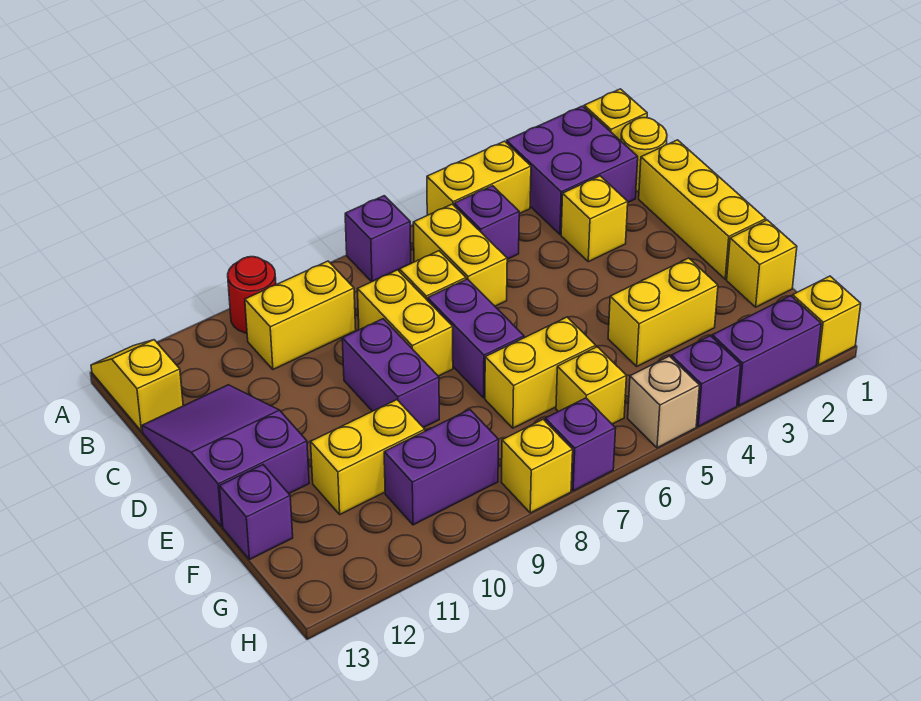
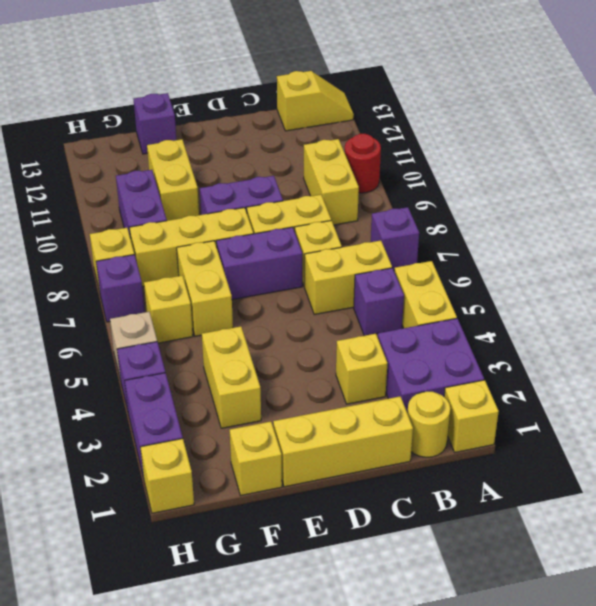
purple slope C12:E13 level 1 top E -> none
none -> yellow brick E8:G8 level 1

